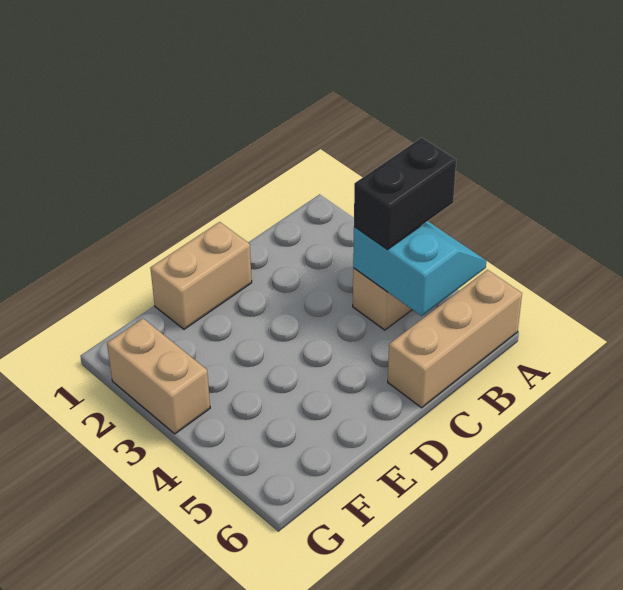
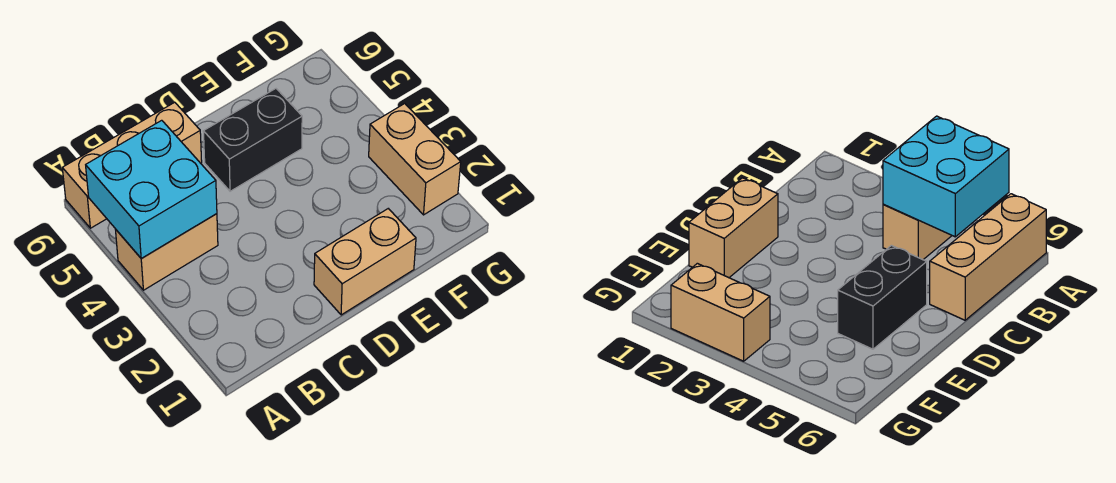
cyan slope A4:B5 level 2 top B -> cyan brick A4:B5 level 2
black brick A4:B4 level 3 -> black brick D5:E5 level 1

